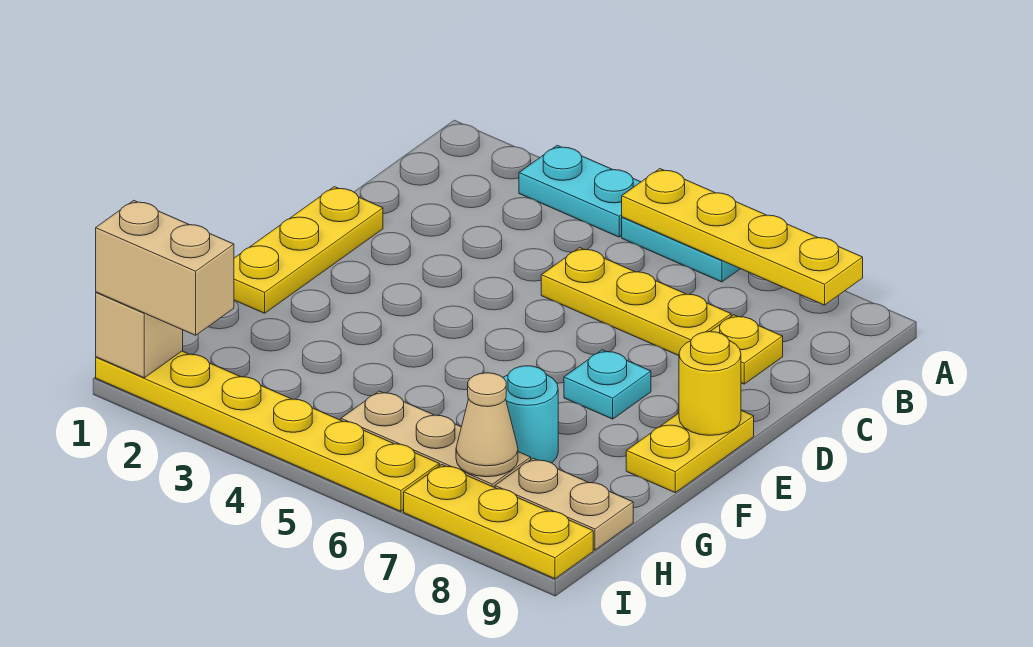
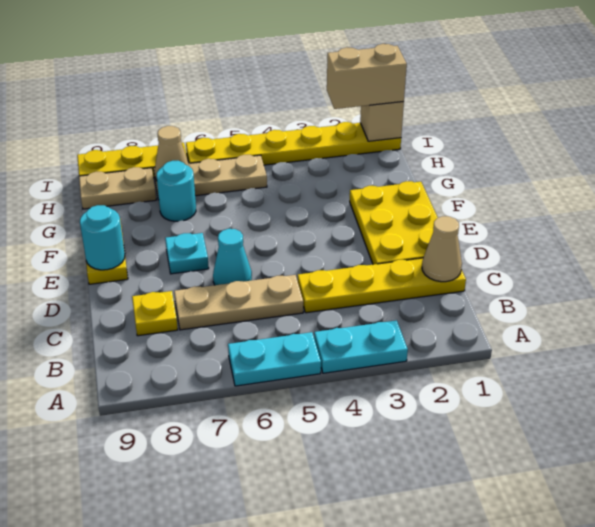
yellow plate A5:A8 level 2 -> yellow plate C1:C4 level 1
none -> tan cone C1 level 2
yellow plate C5:C7 level 1 -> tan plate C5:C7 level 1
yellow plate D1:F1 level 1 -> yellow plate D1:F2 level 1
none -> cyan cone D6 level 1
yellow round brick E9 level 2 -> cyan round brick E9 level 2

